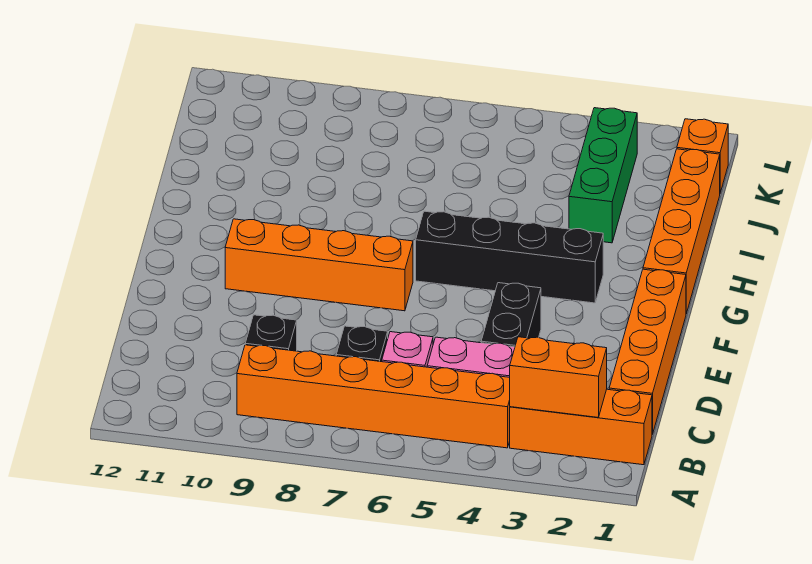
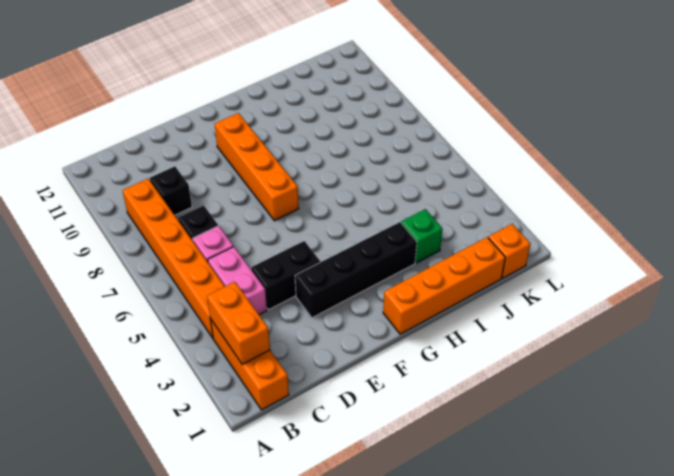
orange brick C1:F1 level 1 -> none
black brick G3:G6 level 1 -> black brick E3:H3 level 1
green brick I3:K3 level 1 -> green brick I3 level 1

